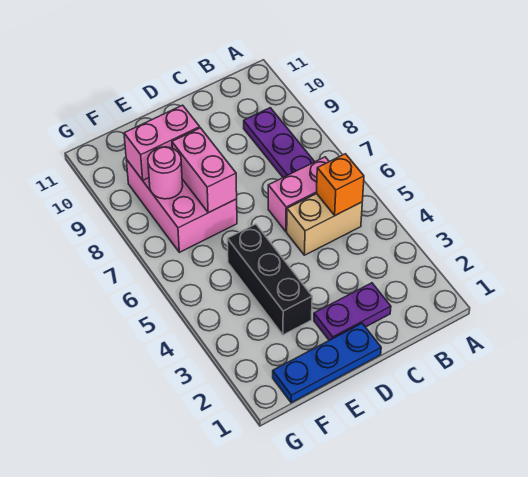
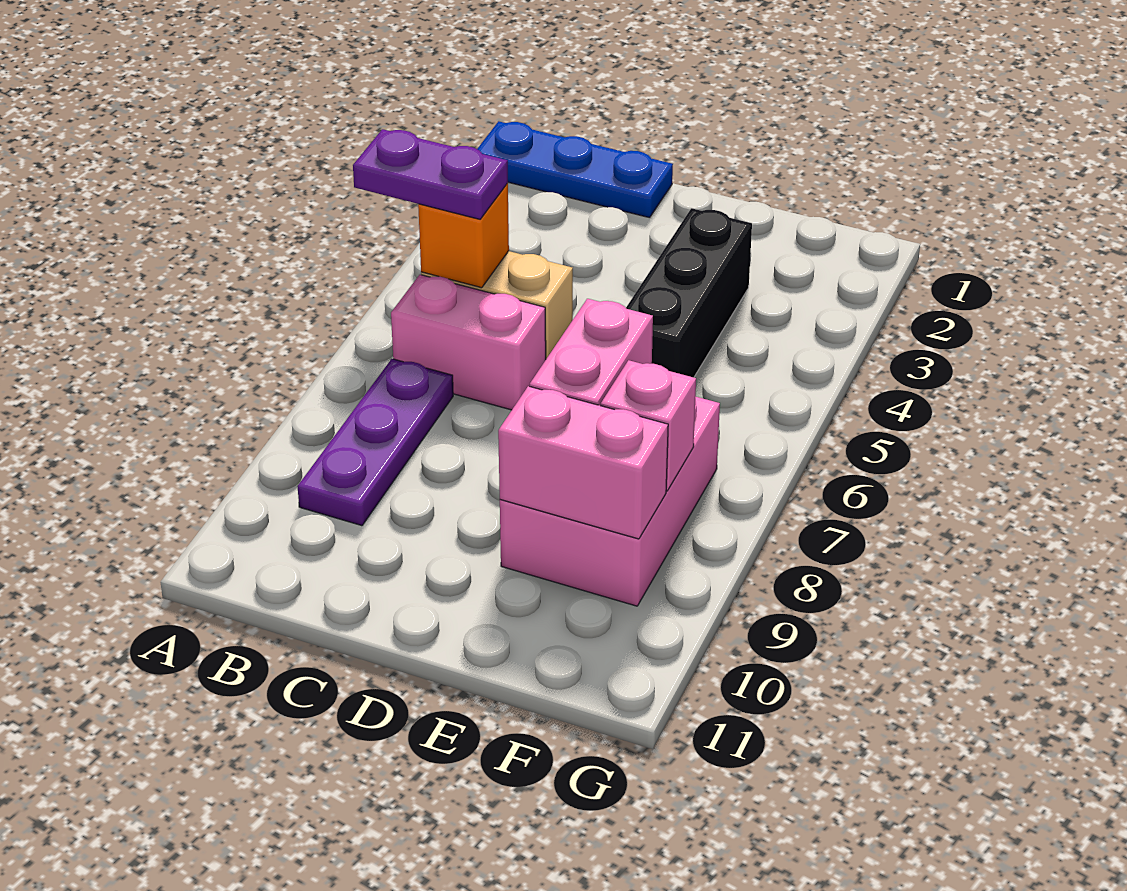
purple plate C2:D2 level 1 -> purple plate A5:B5 level 3
blue plate D1:F1 level 1 -> blue plate A1:C1 level 1
pink round brick F8 level 2 -> pink brick F8 level 2

